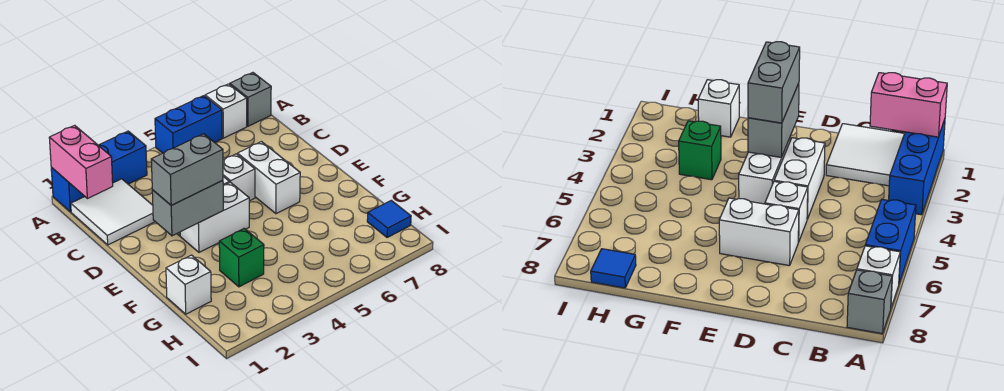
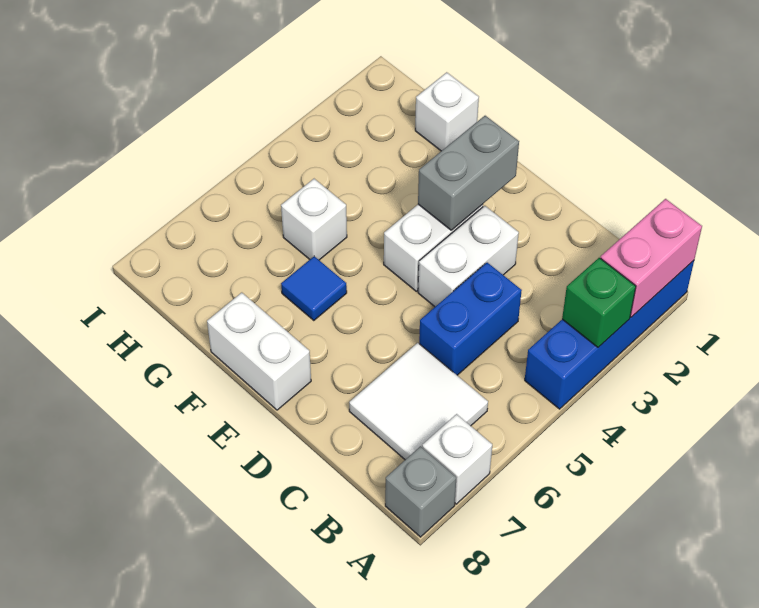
blue brick A1:A3 level 1 -> blue brick A1:A4 level 1
pink brick A1:B1 level 2 -> pink brick A1:A2 level 2
blue brick A5:A6 level 1 -> blue brick C4:C5 level 1
white tile B1:C2 level 1 -> white tile B6:C7 level 1
white brick D5 level 1 -> white brick G5 level 1
white brick D6:E6 level 1 -> white brick E8:F8 level 1
grey brick E2:E3 level 3 -> none
green brick G3 level 1 -> green brick A3 level 2
blue tile H8 level 1 -> blue tile F6 level 1

